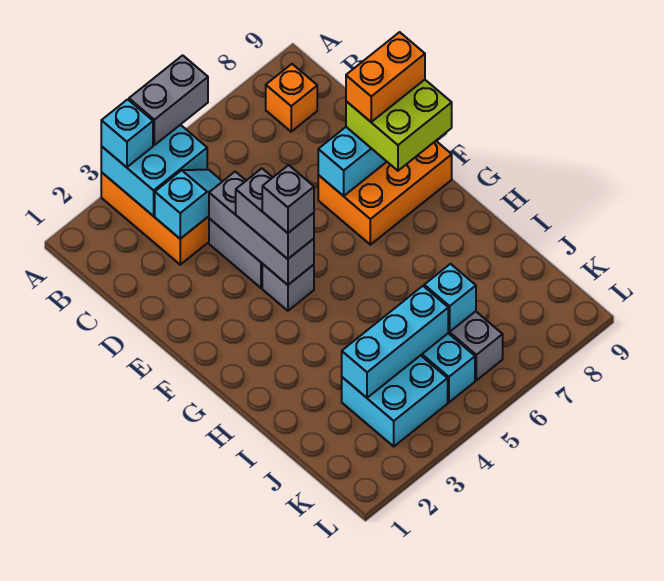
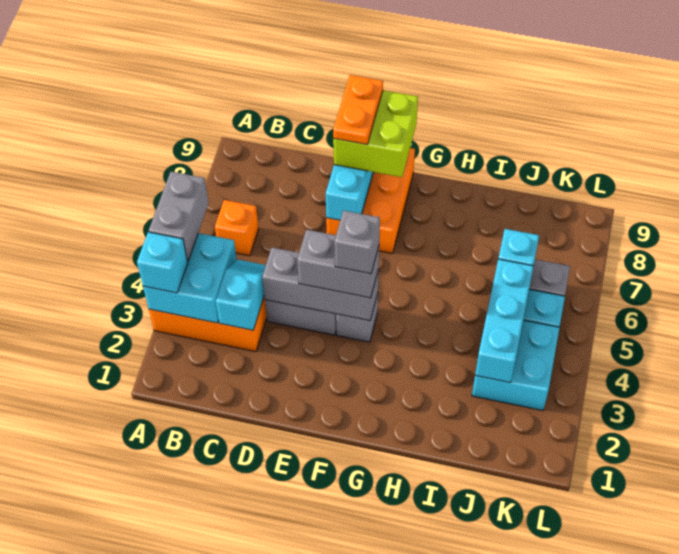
orange brick B8 level 1 -> orange brick B6 level 1
orange brick E8:E9 level 4 -> orange plate E8:E9 level 4

